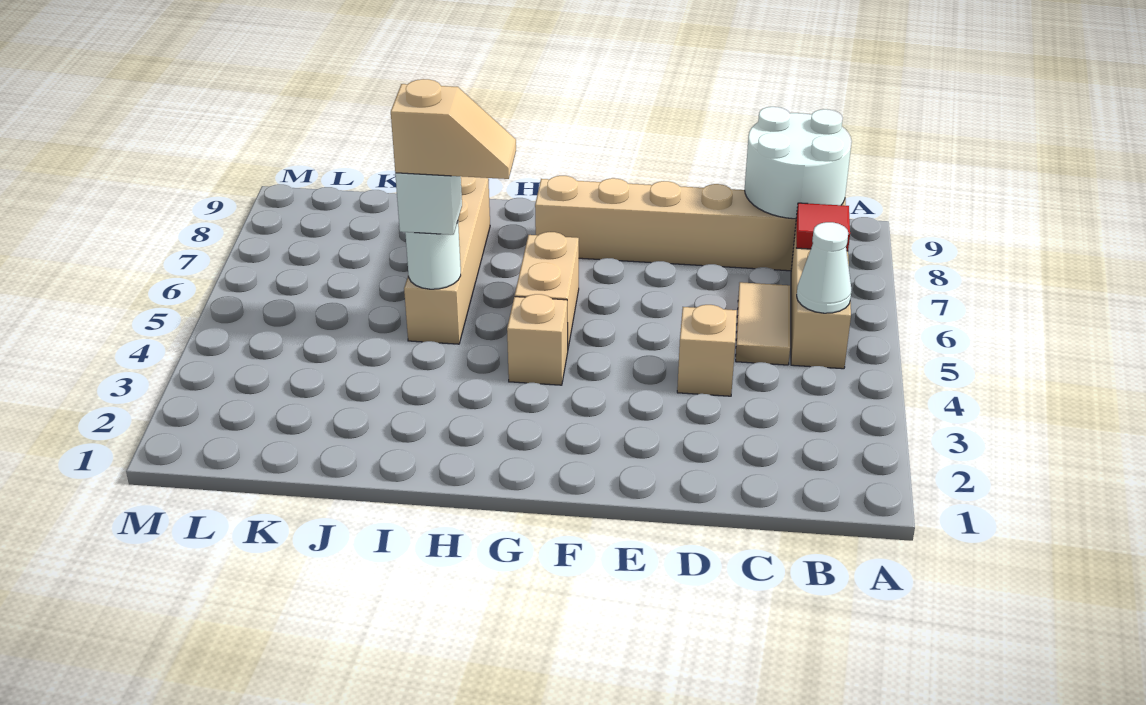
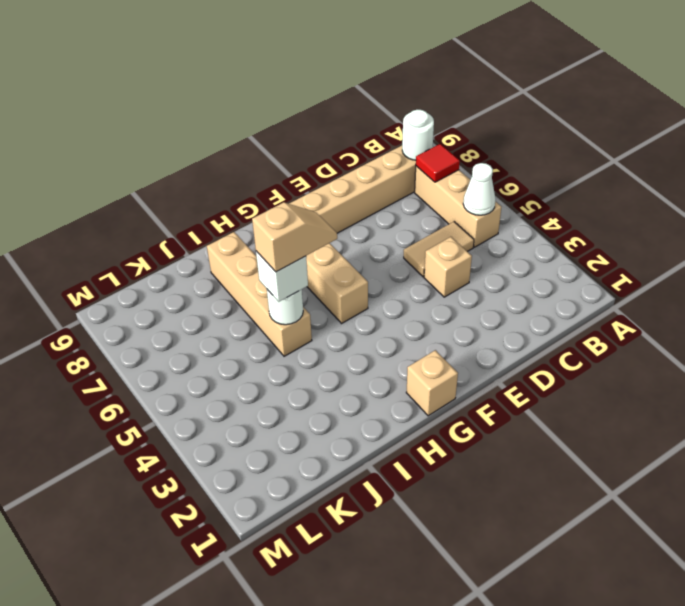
white round brick B8:C9 level 2 -> white round brick B8 level 2
tan tile C5:C6 level 1 -> tan tile C5:D5 level 1
tan brick G4 level 1 -> tan brick G1 level 1

